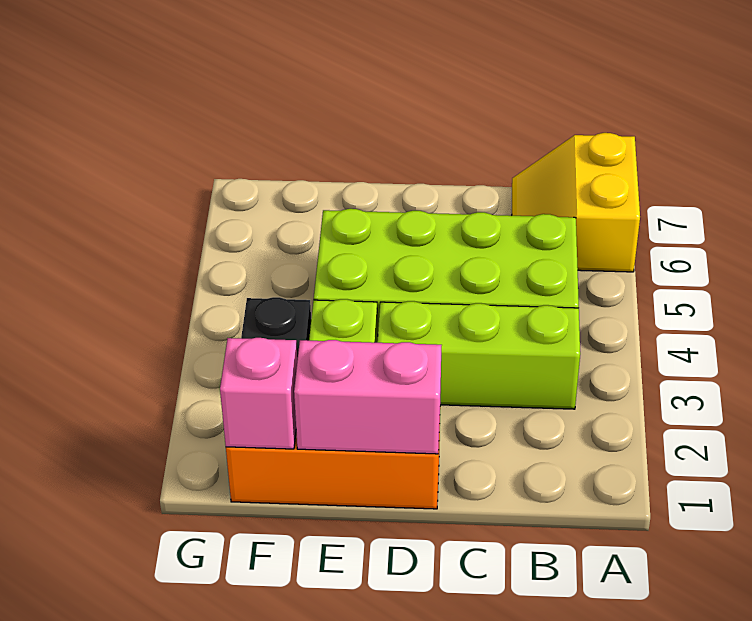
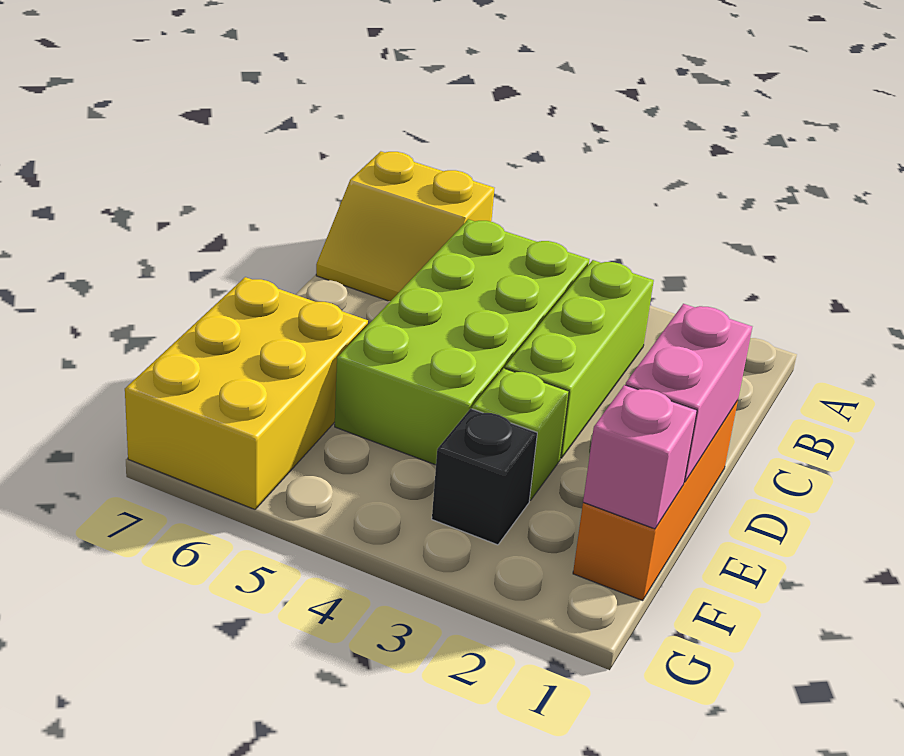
none -> yellow brick E6:G7 level 1

